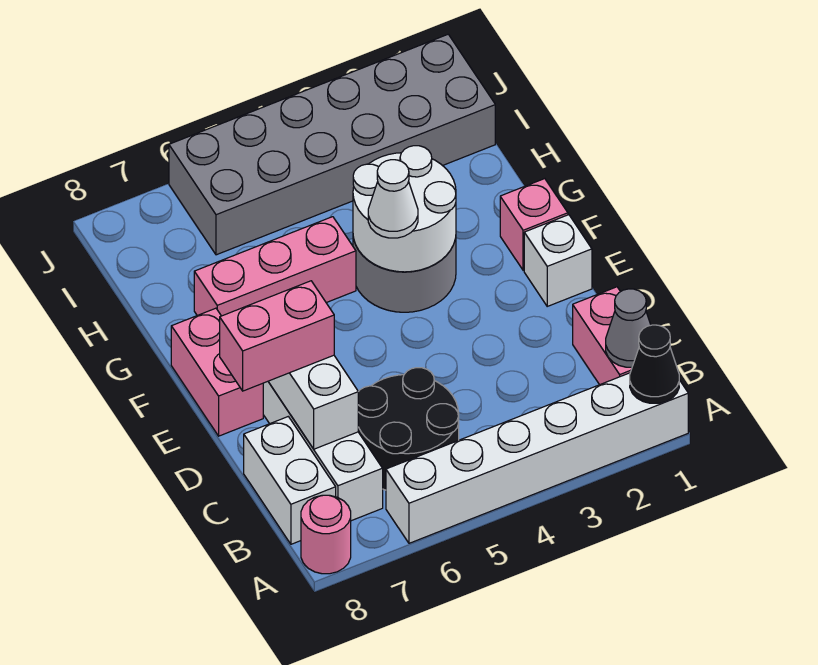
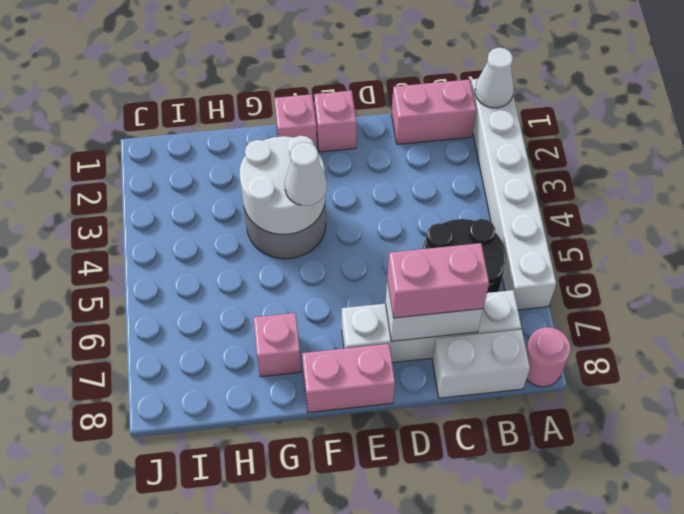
black cone A1 level 2 -> white cone A1 level 2
grey cone B1 level 2 -> none
pink brick D7:D8 level 3 -> pink brick C7:D7 level 3
white brick E1 level 1 -> pink brick E1 level 1
pink brick G5:G7 level 1 -> pink brick G7 level 1
grey brick I1:J6 level 1 -> none

